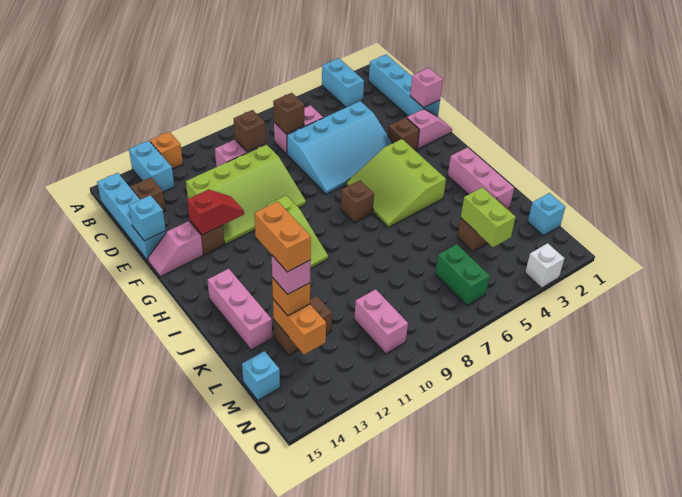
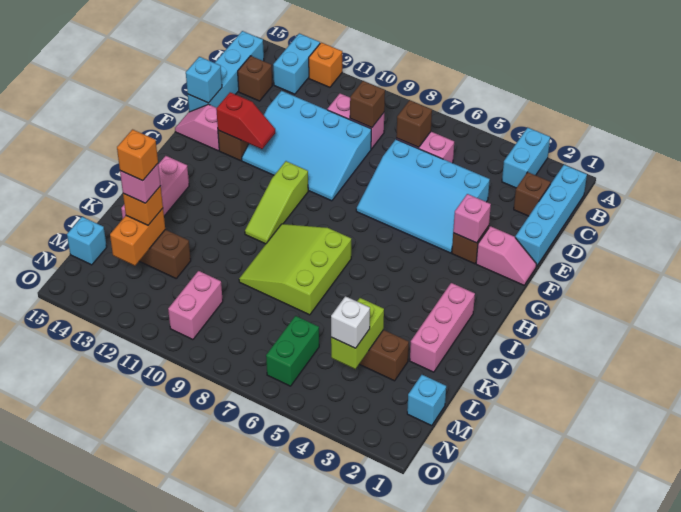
lime slope D9:F12 level 1 top D -> cyan slope D9:F12 level 1 top D
pink brick E1 level 2 -> pink brick F3 level 2
lime slope G4:I6 level 1 top 4 -> lime slope I7:K9 level 1 top 7
brown brick H7 level 1 -> brown brick C2 level 1
orange brick K13:L13 level 5 -> orange brick L13 level 5
white brick O3 level 1 -> white brick M4 level 3

